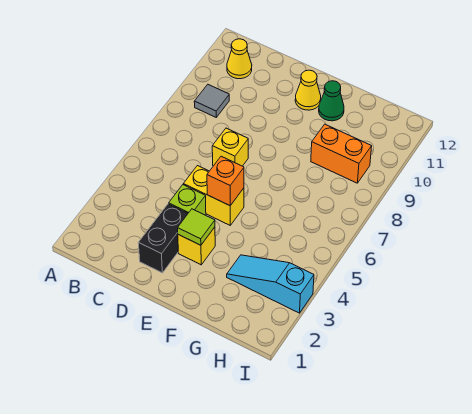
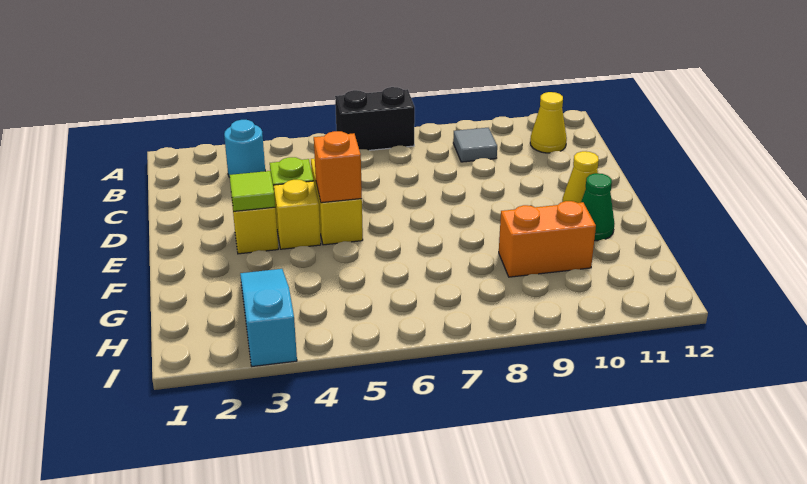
none -> cyan round brick B3 level 1
black brick D2:D3 level 1 -> black brick A6:A7 level 1
yellow brick D7 level 1 -> yellow brick E4 level 1
orange brick G9:H9 level 1 -> orange brick G9:G10 level 1

